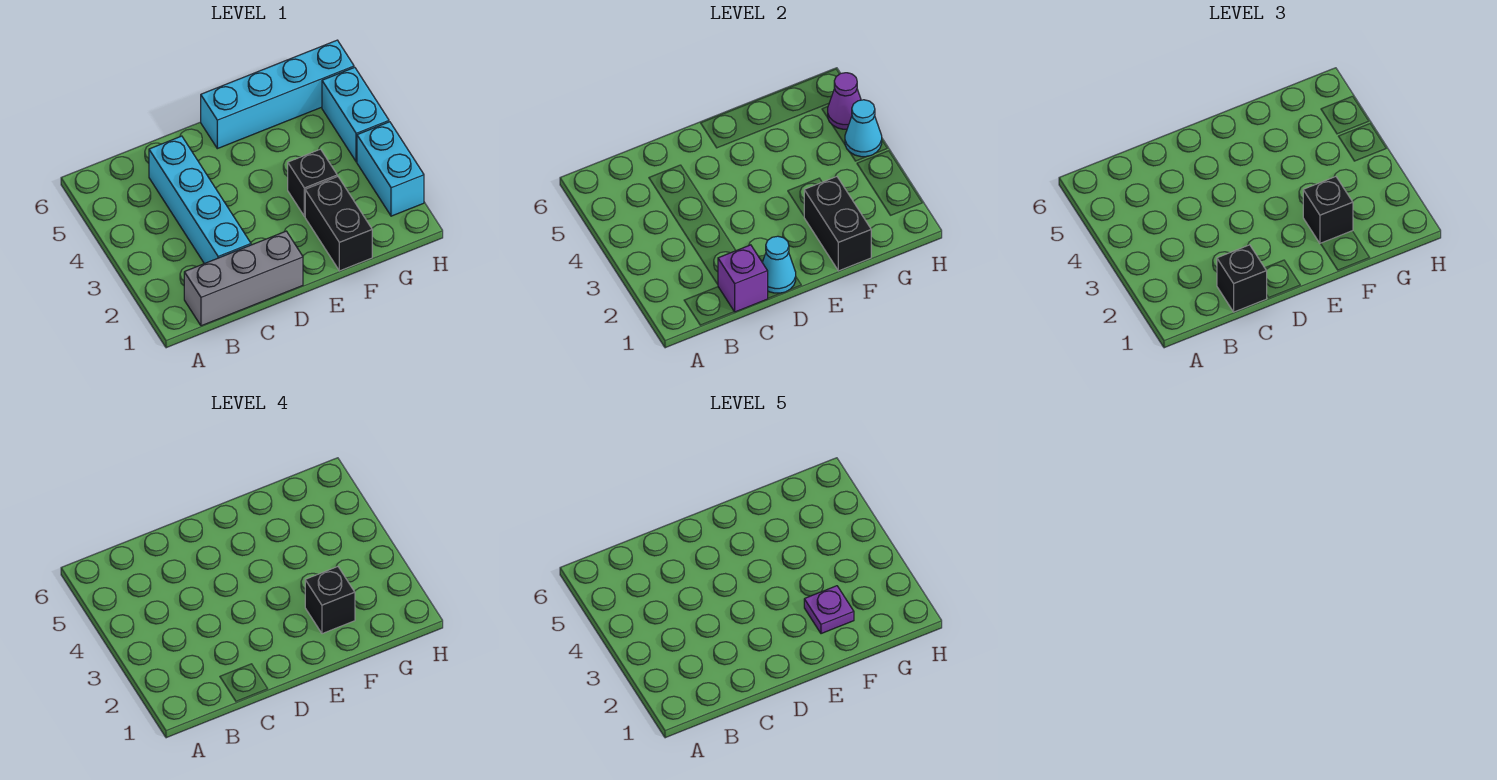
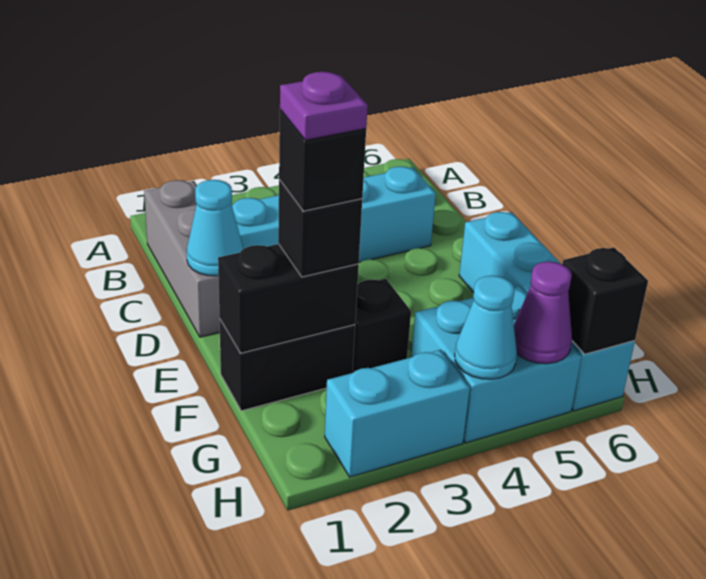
purple brick C1 level 2 -> none
black brick C1 level 3 -> black brick H6 level 2
cyan brick H4:H5 level 1 -> cyan brick G4:H5 level 1

